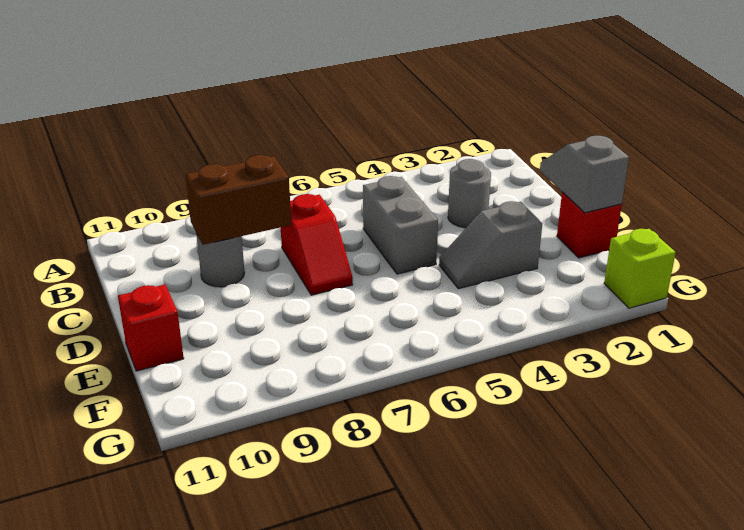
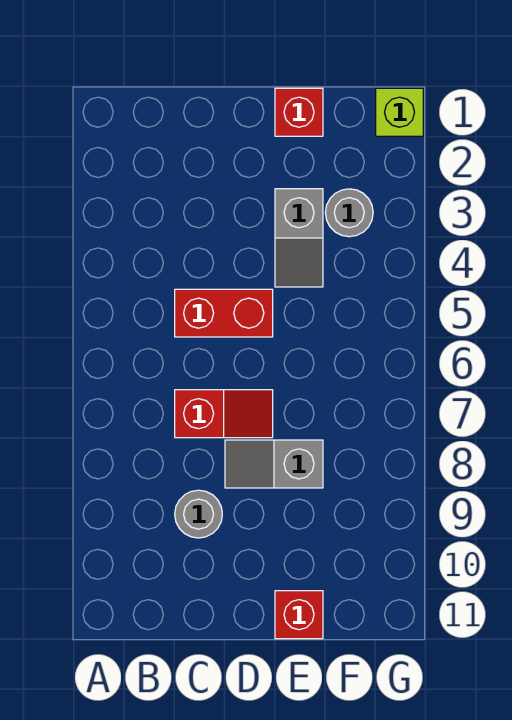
grey round brick C3 level 1 -> grey round brick F3 level 1
grey brick C5:D5 level 1 -> red brick C5:D5 level 1
brown brick C8:C9 level 2 -> none
grey slope D1:E1 level 2 top E -> grey slope D8:E8 level 1 top E

